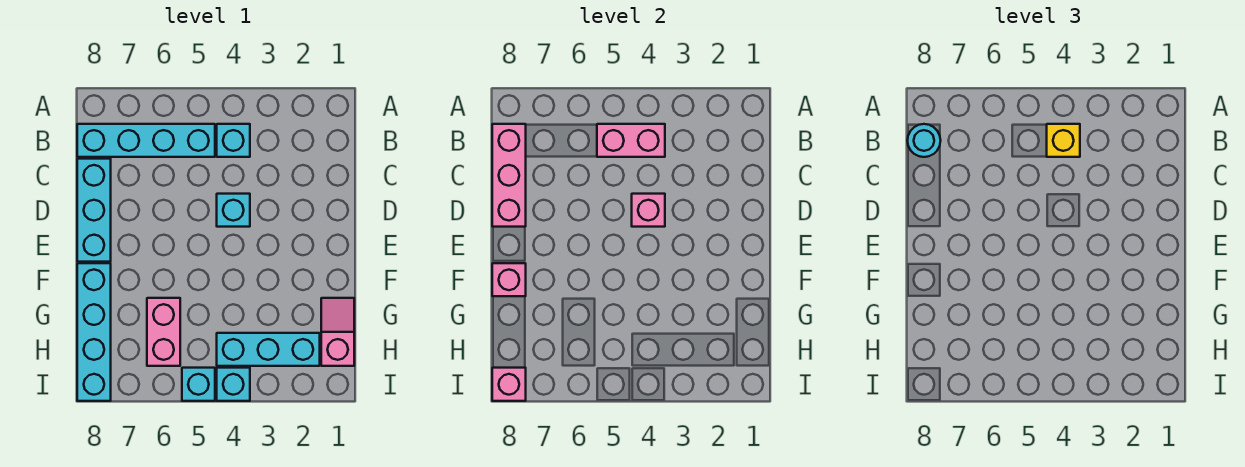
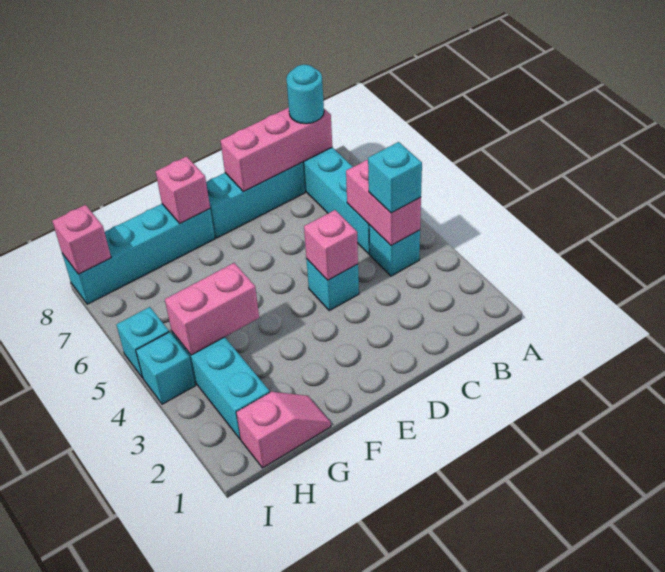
yellow brick B4 level 3 -> cyan brick B4 level 3
pink brick G6:H6 level 1 -> pink brick G4:H4 level 2

